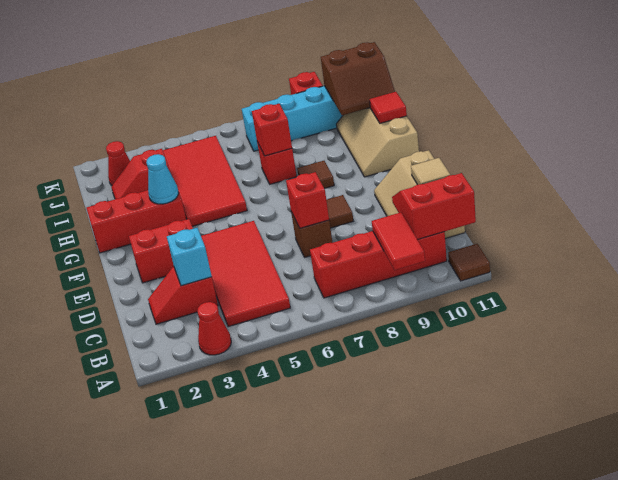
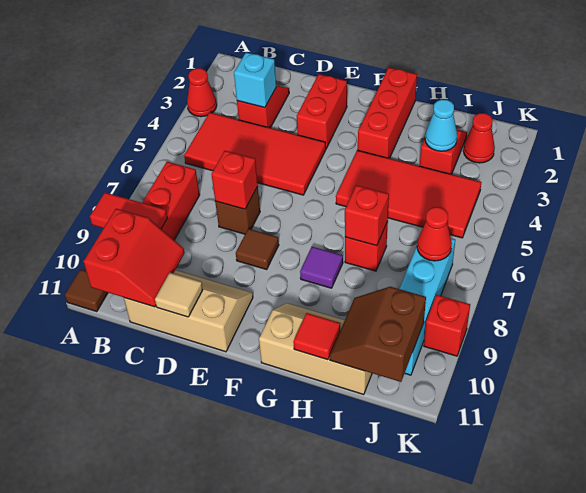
cyan cone G3 level 2 -> cyan cone I3 level 2
brown tile G8 level 1 -> purple tile G8 level 1
none -> red cone J7 level 2

